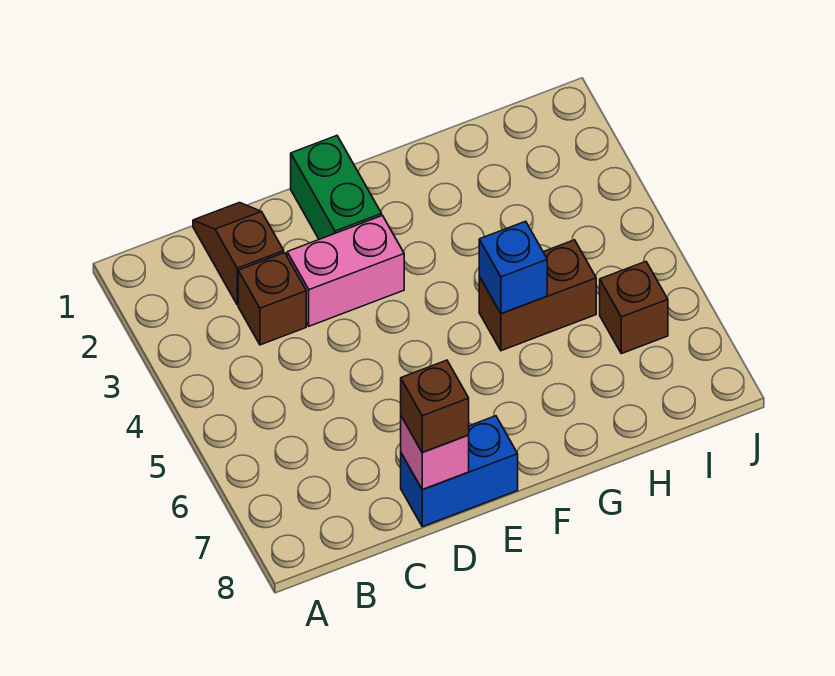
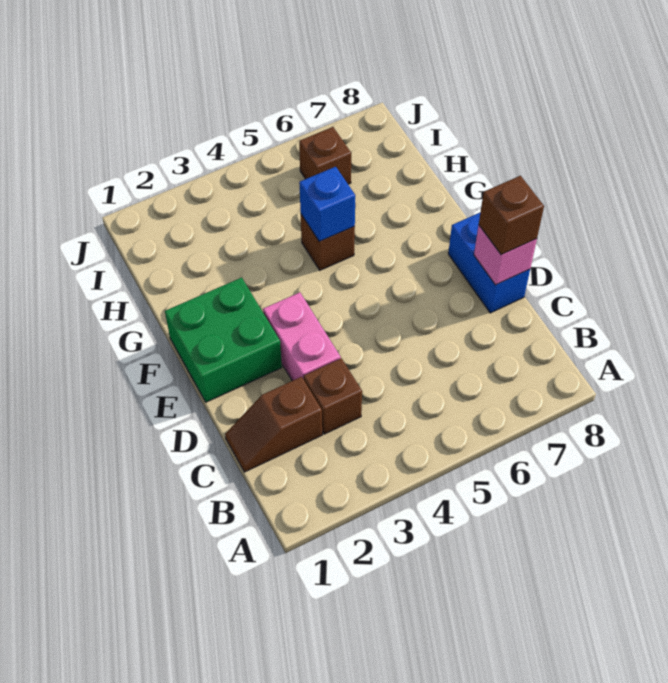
green brick E1:E2 level 1 -> green brick E1:F2 level 1
brown brick G5:H5 level 1 -> brown brick G5 level 1

